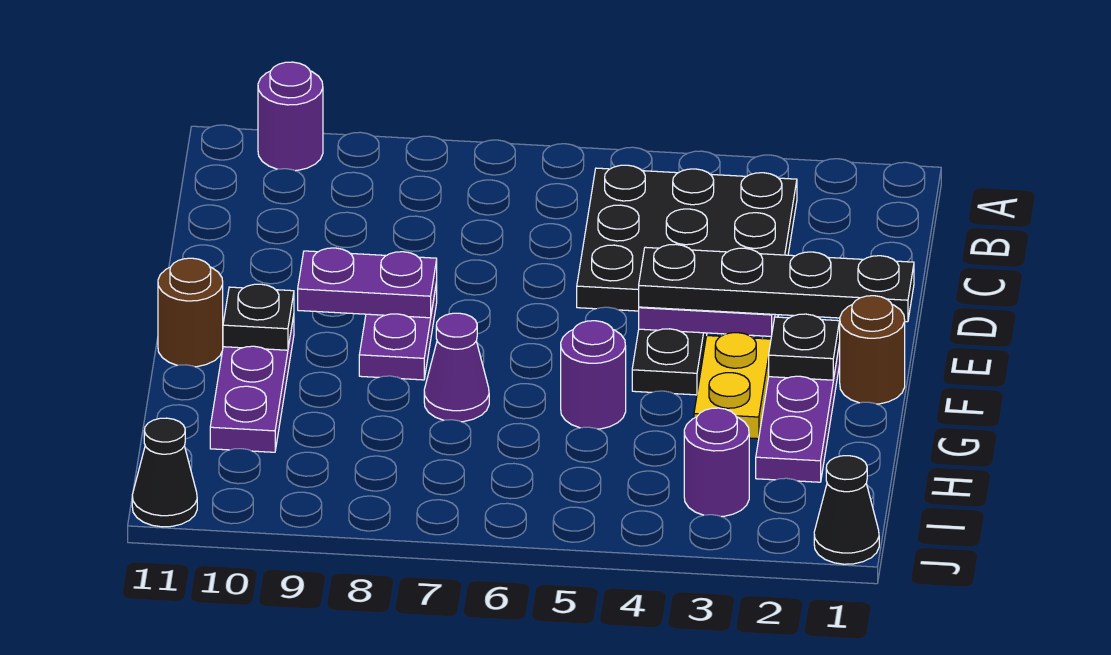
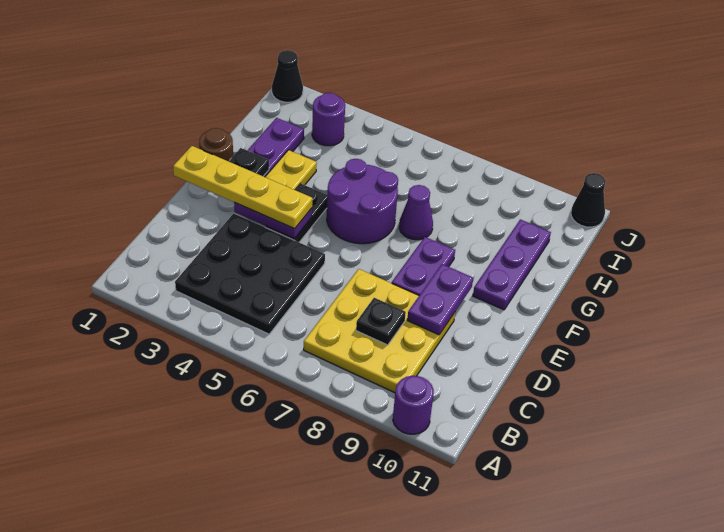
none -> yellow plate B7:D9 level 1
black plate E1:E4 level 3 -> yellow plate E1:E4 level 3
purple plate E8:E9 level 2 -> purple plate D9:E9 level 2
black plate F10 level 2 -> black plate C8 level 2
brown round brick F11 level 1 -> none
purple round brick G5 level 1 -> purple round brick F5:G6 level 1

